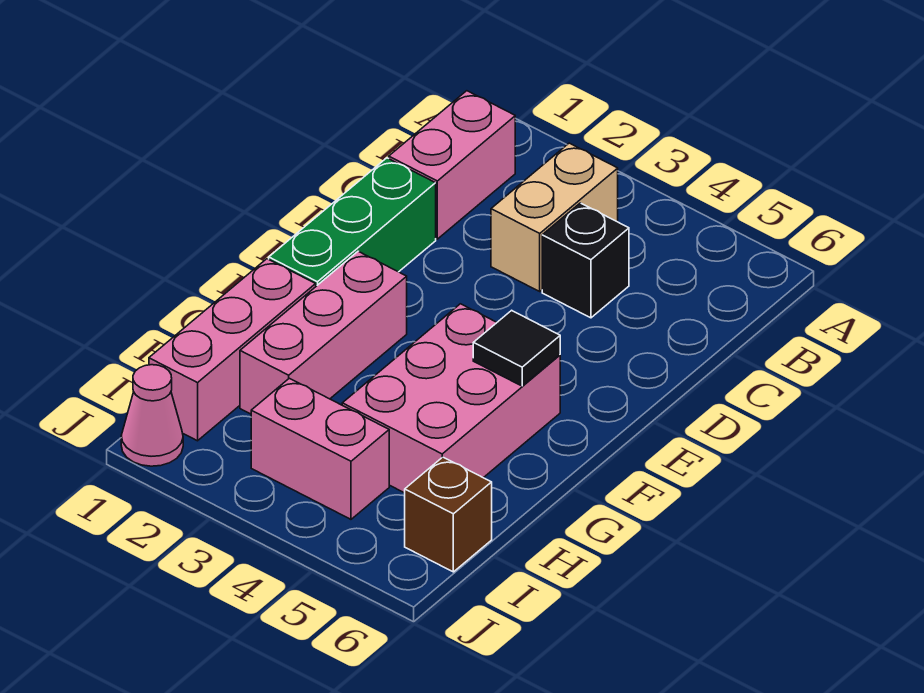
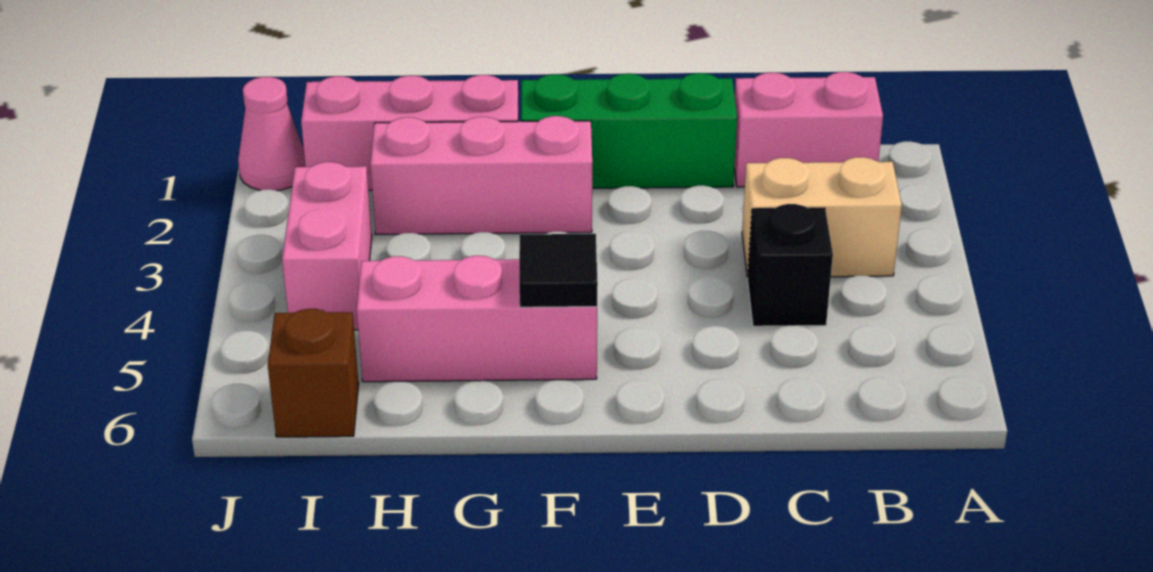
pink brick F4:H5 level 1 -> pink brick F5:H5 level 1

